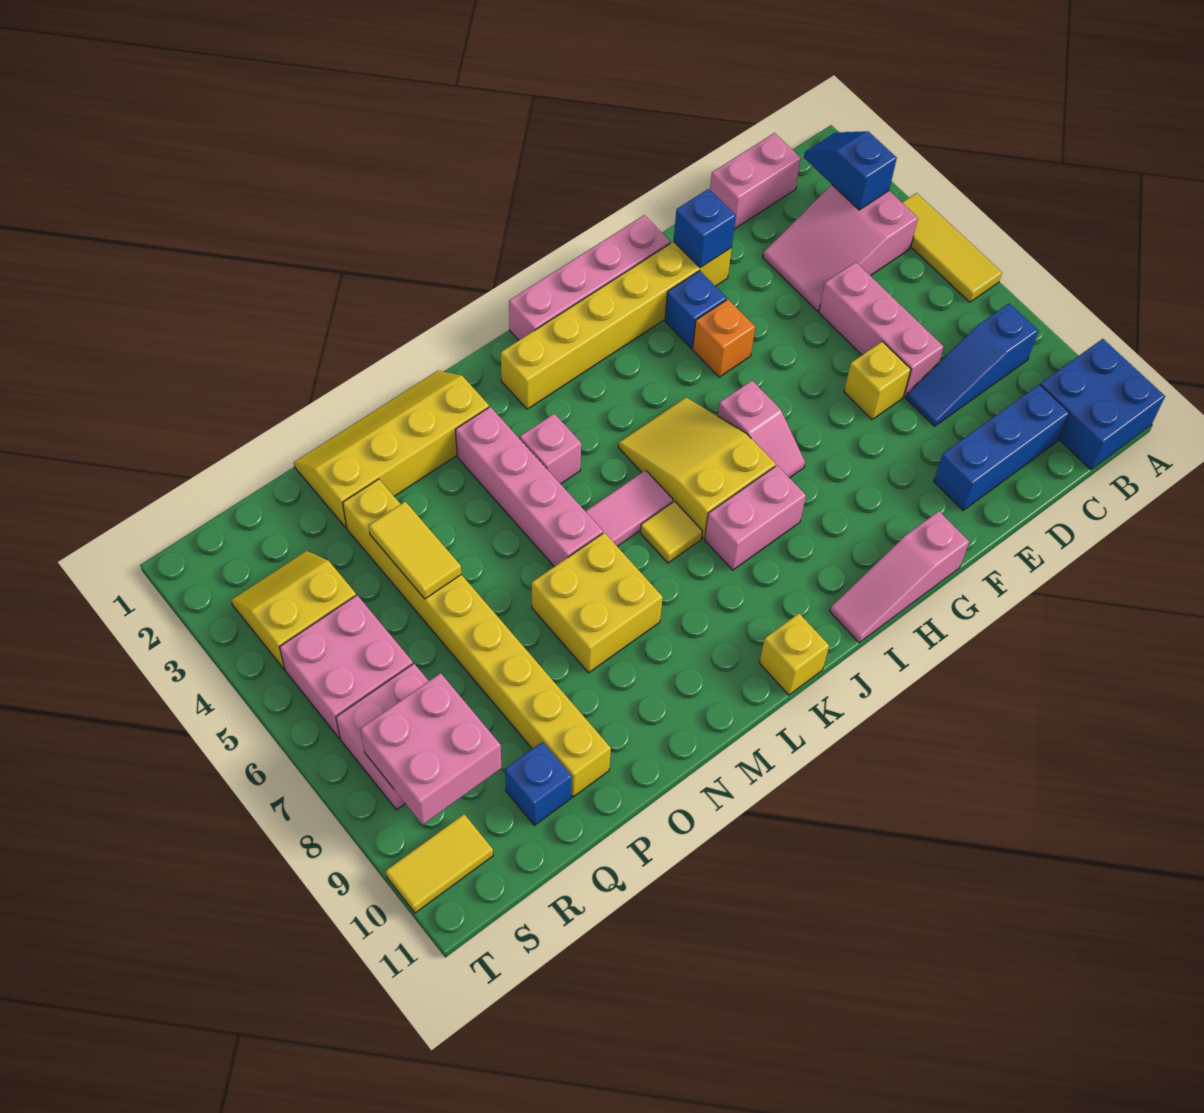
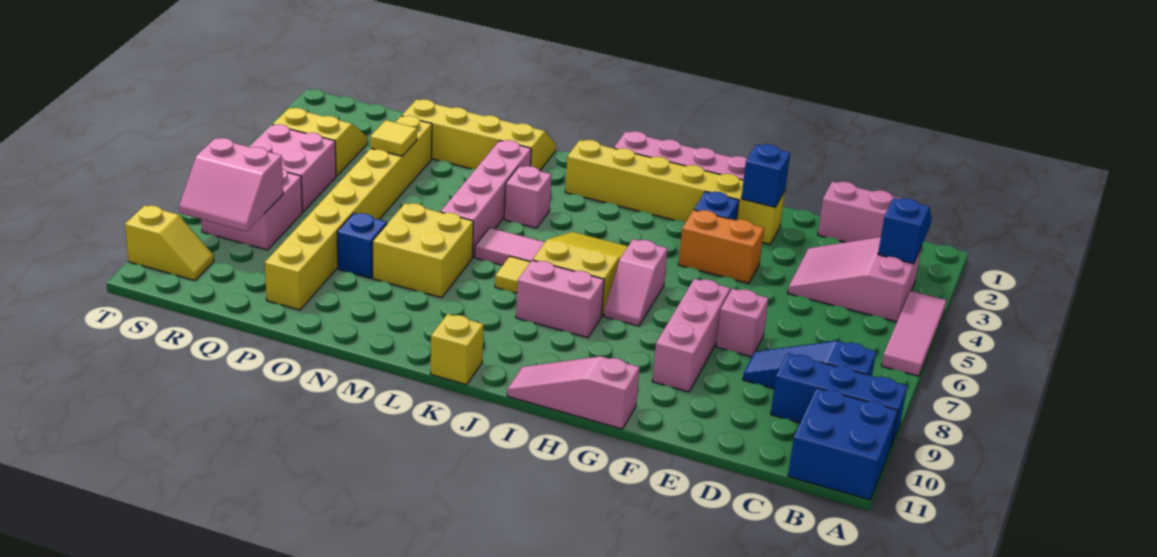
yellow tile A4:A6 level 1 -> pink tile A4:A6 level 1
blue brick C10:E10 level 1 -> blue brick A9:C9 level 1
pink brick D5:D7 level 1 -> pink brick F7:F9 level 1
yellow brick E7 level 1 -> pink brick E7 level 1
orange brick G4 level 1 -> orange brick F4:G4 level 1
yellow tile P4:P5 level 2 -> yellow tile P4 level 2
blue brick Q10 level 1 -> blue brick O8 level 1
pink brick R8:S9 level 2 -> pink slope R8:S9 level 2 top 8
yellow tile S10:T10 level 1 -> yellow slope S10:T10 level 1 top T

